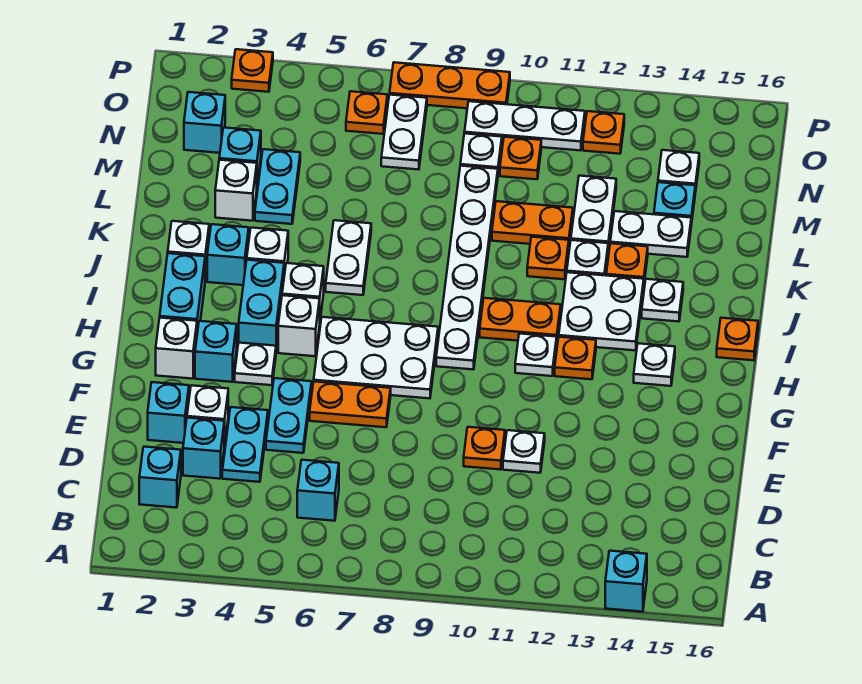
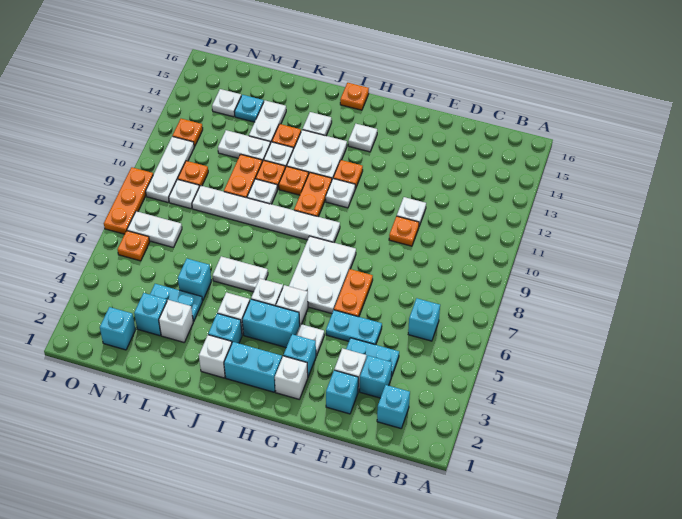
cyan brick A14 level 1 -> cyan brick L5 level 1
none -> white plate K10 level 1
orange plate P3 level 1 -> orange plate J11 level 1

